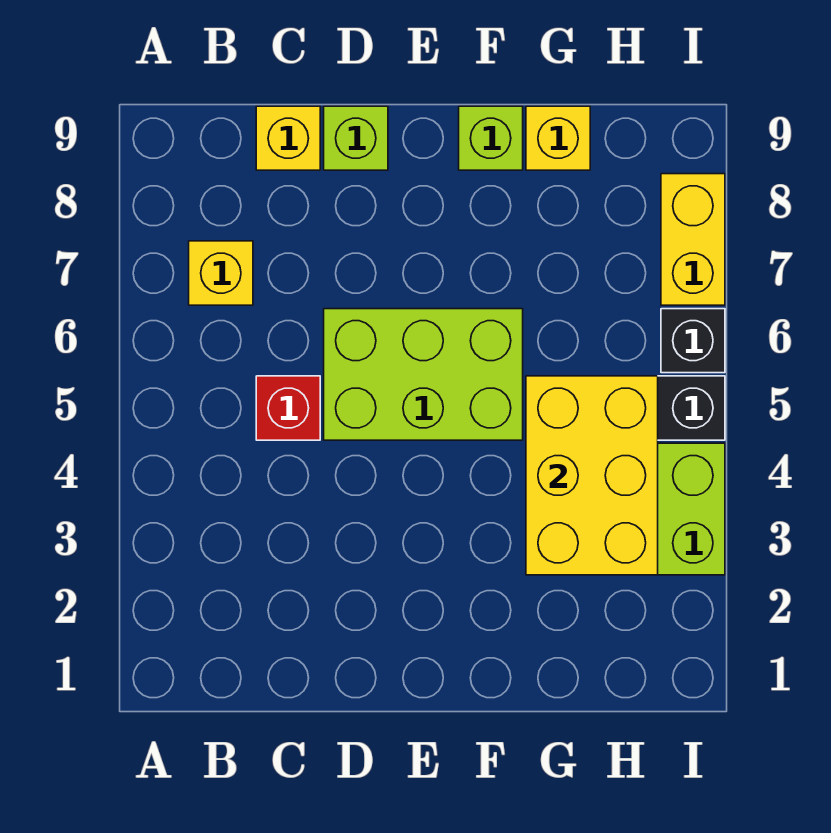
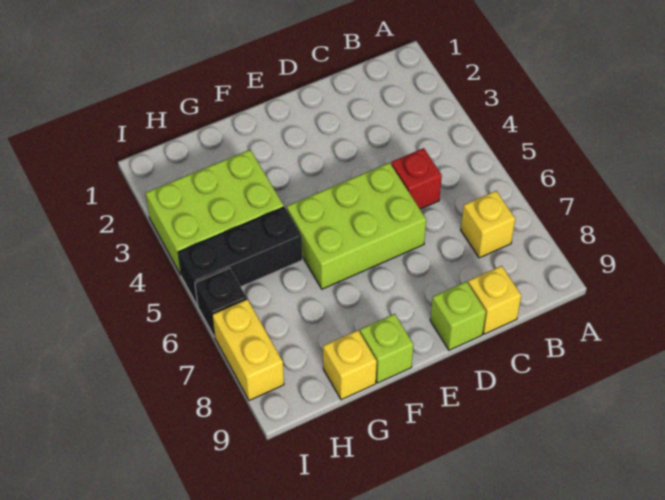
yellow brick G3:H5 level 2 -> none

